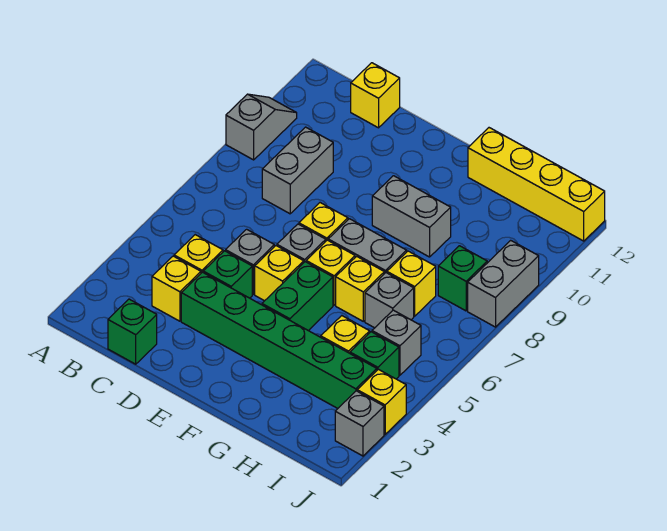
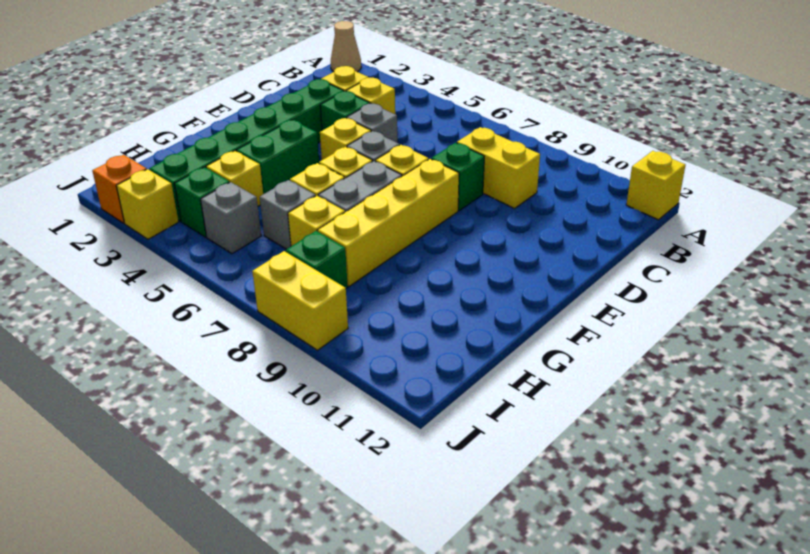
none -> tan cone A1 level 1
grey slope A9:A10 level 1 top 9 -> none
green brick C1 level 1 -> green brick D8 level 1
grey brick C8:C9 level 1 -> yellow brick C8:C9 level 1
yellow brick C12 level 1 -> yellow brick A12 level 1
green brick F4:F5 level 1 -> green brick F4:G4 level 1
grey brick F9:G9 level 1 -> none
yellow brick G12:J12 level 1 -> yellow brick E8:H8 level 1
grey brick J2 level 1 -> orange brick J2 level 1
grey brick J8:J9 level 1 -> yellow brick J8:J9 level 1

